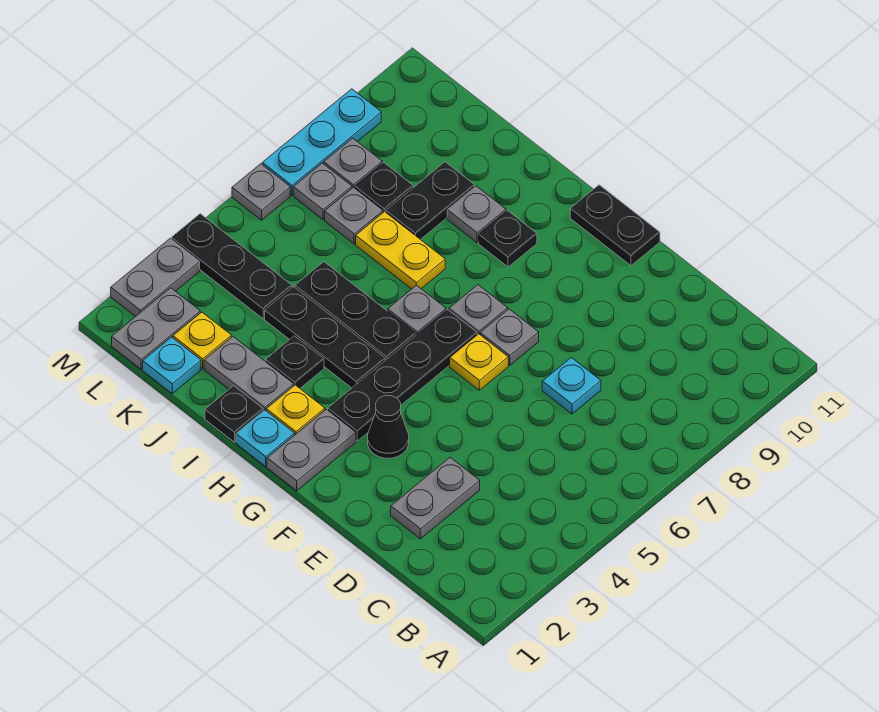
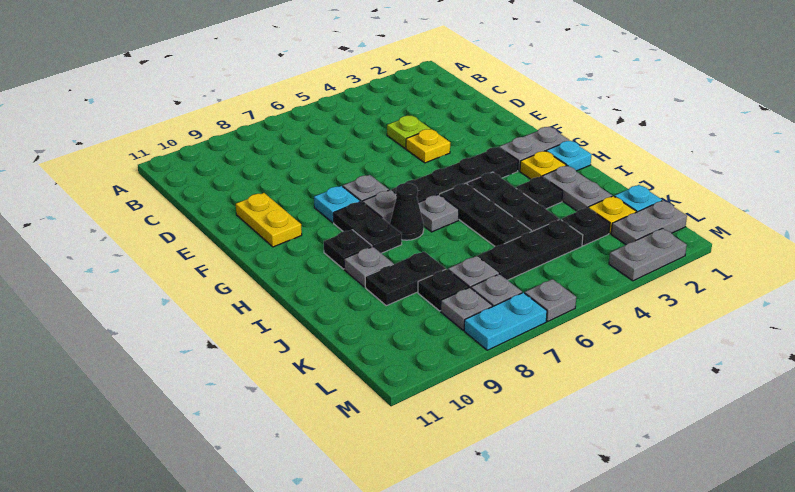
grey plate D2:D3 level 1 -> none
none -> lime plate D4 level 1
cyan plate D7 level 1 -> cyan plate F8 level 1
black cone F3 level 1 -> black cone H7 level 1
yellow plate F6 level 1 -> yellow plate E4 level 1
black plate F11:G11 level 1 -> black plate G8:H8 level 1
black plate I1 level 1 -> black plate K3 level 1
yellow plate I7:J7 level 1 -> yellow plate E10:F10 level 1
black plate K4:M4 level 1 -> black plate K4:K6 level 1
cyan plate M7:M9 level 1 -> cyan plate M7:M8 level 1

